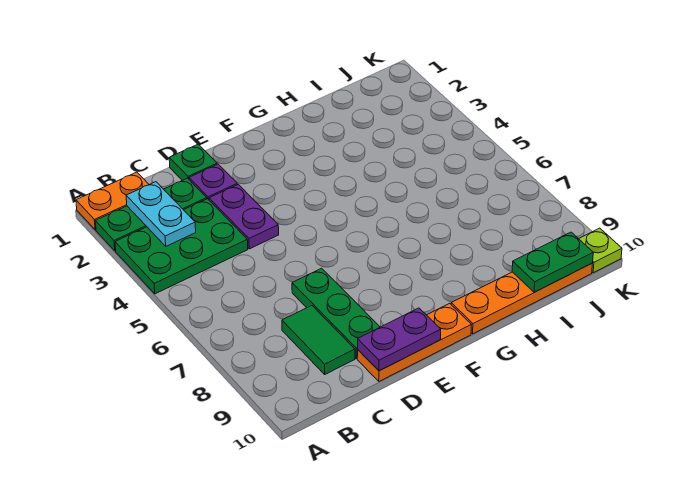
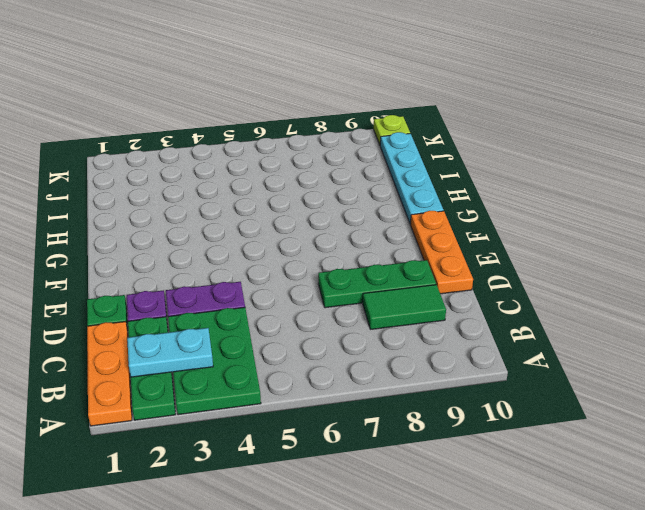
orange plate A1:B1 level 1 -> orange plate A1:C1 level 1
purple plate D10:E10 level 2 -> none
orange plate G10:J10 level 1 -> cyan plate G10:J10 level 1
green plate I10:J10 level 2 -> none

